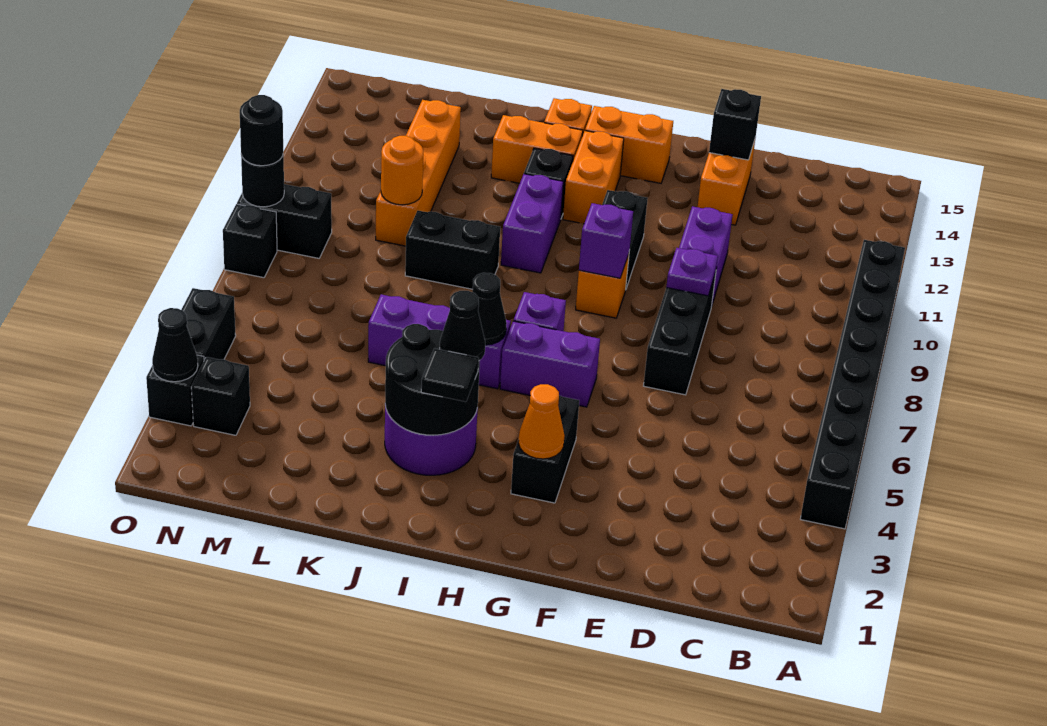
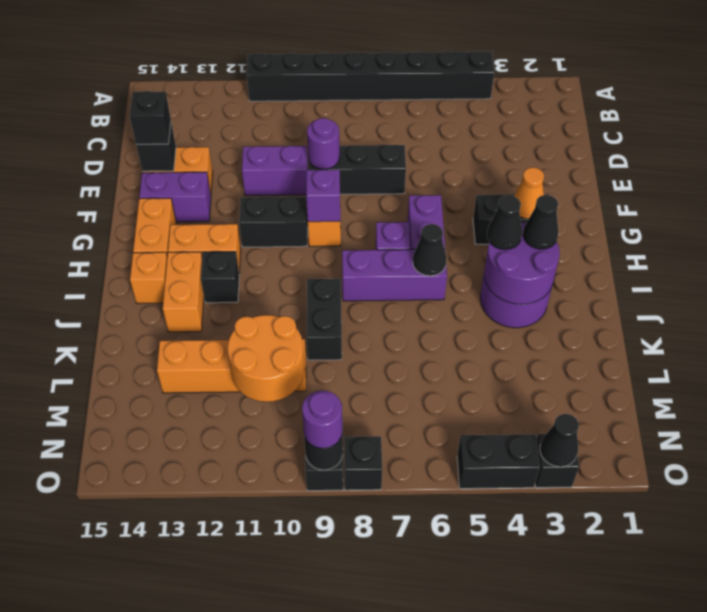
purple plate E9 level 2 -> purple round brick E9 level 2
black round brick I3:J4 level 2 -> purple round brick I3:J4 level 2
black tile I3 level 3 -> black cone I3 level 3
purple brick I6:K6 level 1 -> purple brick I6:I8 level 1
purple brick I10:I11 level 1 -> purple brick F13:F14 level 1
orange round brick L10 level 2 -> orange round brick L10:M11 level 2
black brick N3 level 1 -> black brick E14 level 3
black round brick O9 level 3 -> purple round brick O9 level 3

